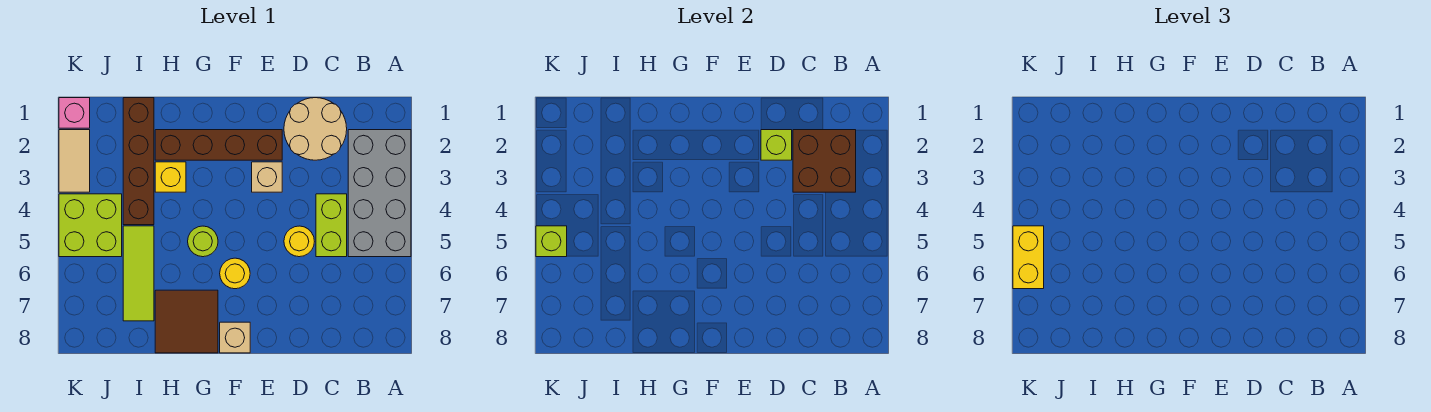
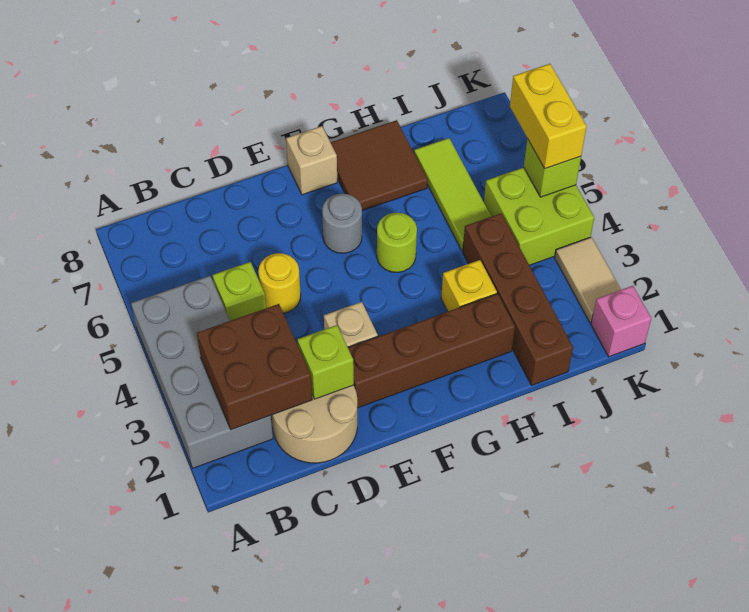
lime brick C4:C5 level 1 -> lime brick C5 level 1
yellow round brick F6 level 1 -> grey round brick F6 level 1

